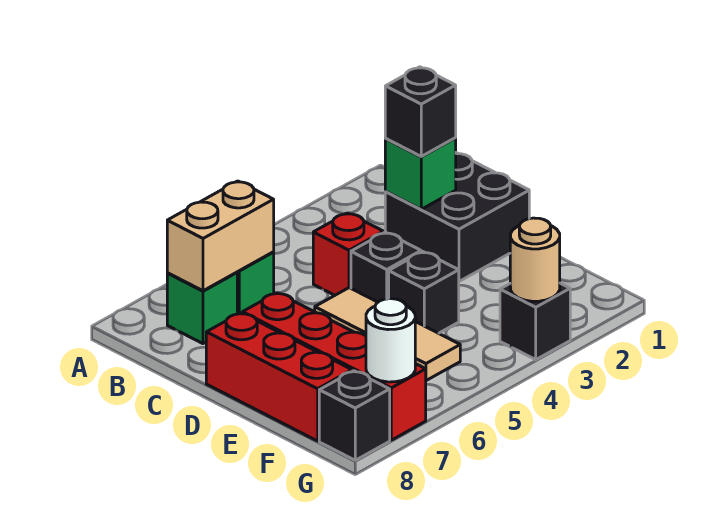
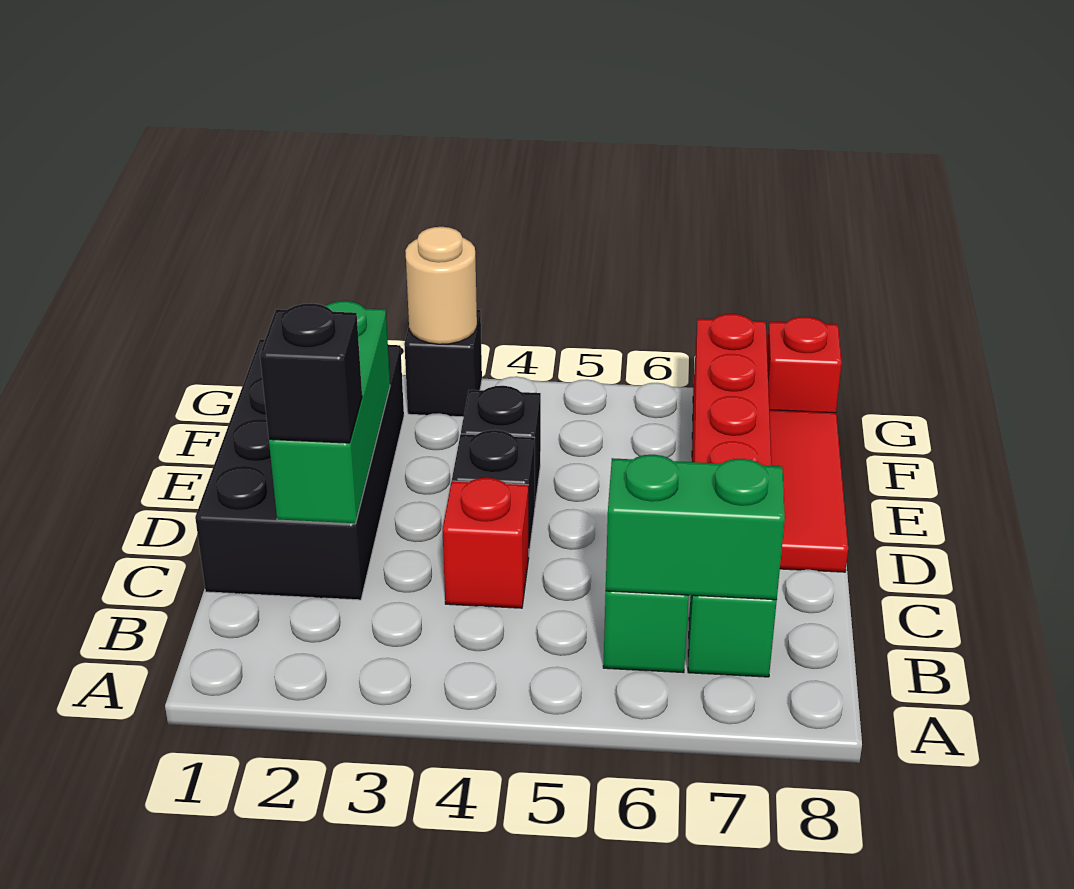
tan brick B6:B7 level 2 -> green brick B6:B7 level 2
black brick C1:D2 level 1 -> black brick C1:F2 level 1
green brick C2 level 2 -> green brick C2:E2 level 2
tan tile D5:F5 level 1 -> none
red brick D8:F8 level 1 -> red tile D8:F8 level 1
white round brick G7 level 2 -> none
black brick G8 level 1 -> red brick G8 level 1

